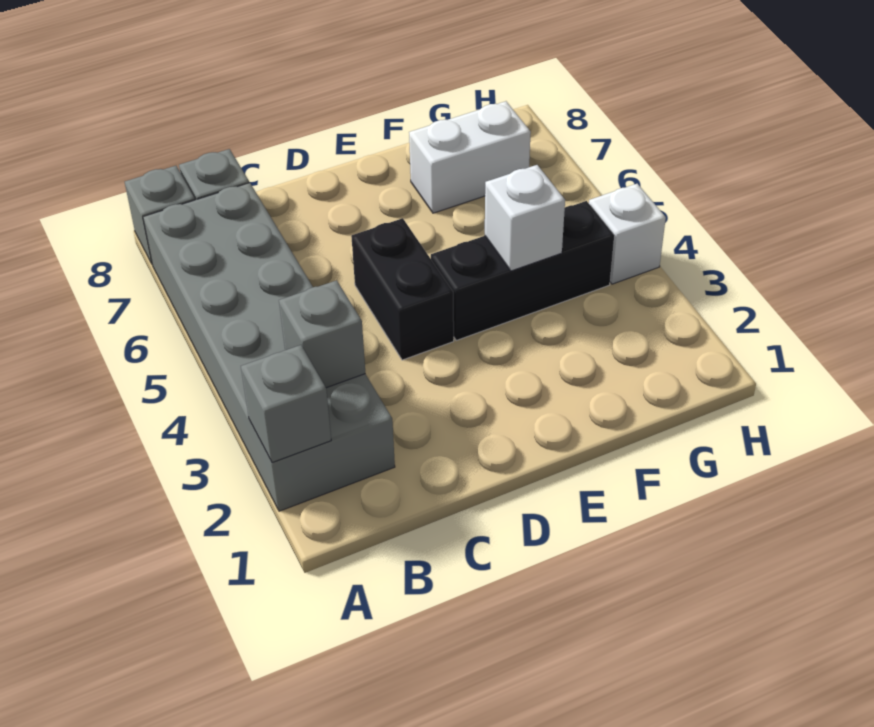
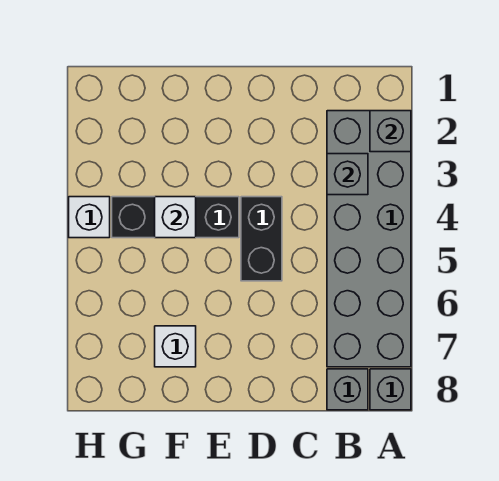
white brick F7:G7 level 1 -> white brick F7 level 1

